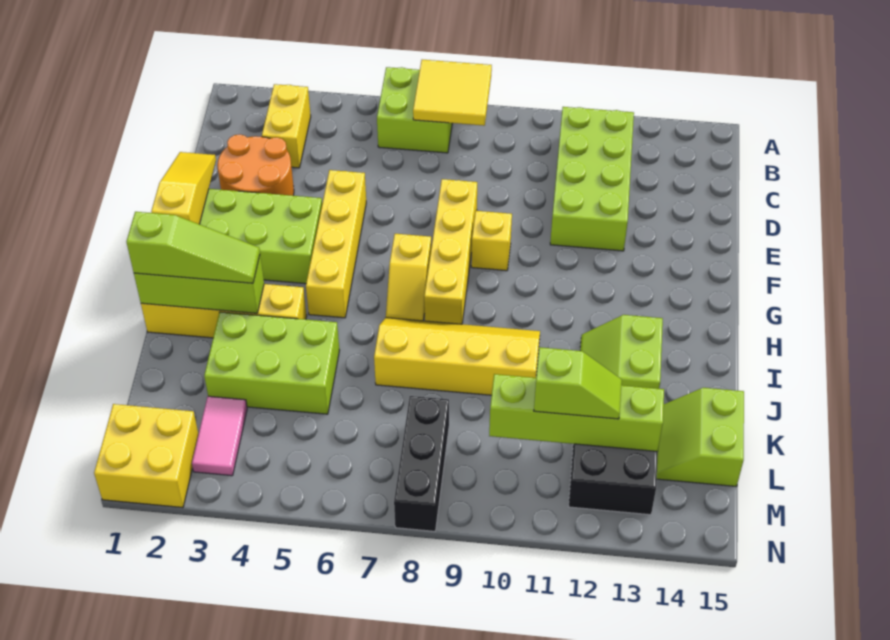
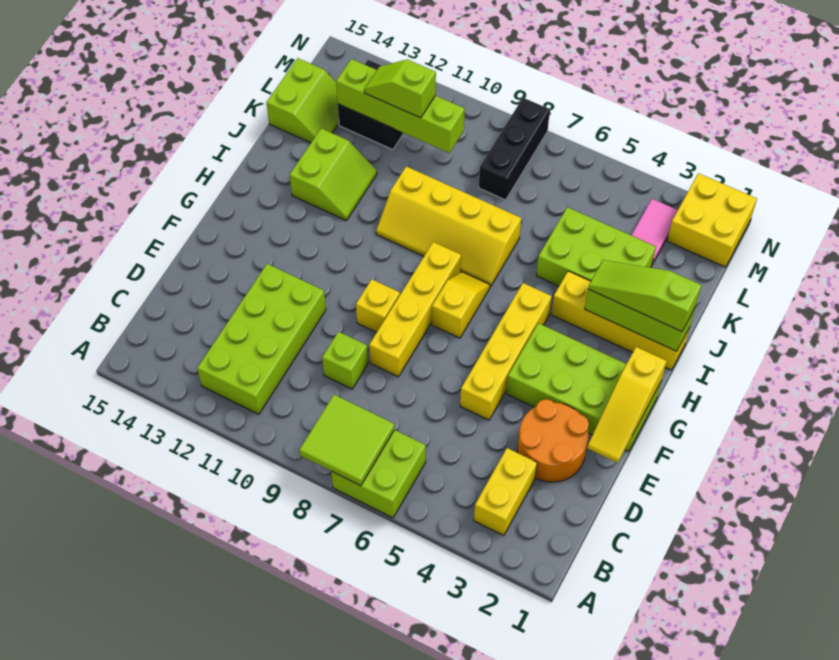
yellow tile A7:B8 level 2 -> lime tile A7:B8 level 2
none -> lime brick D9 level 1

